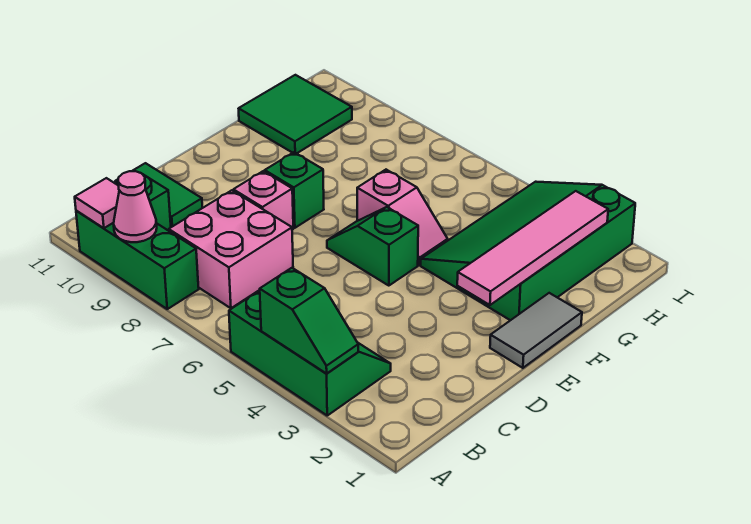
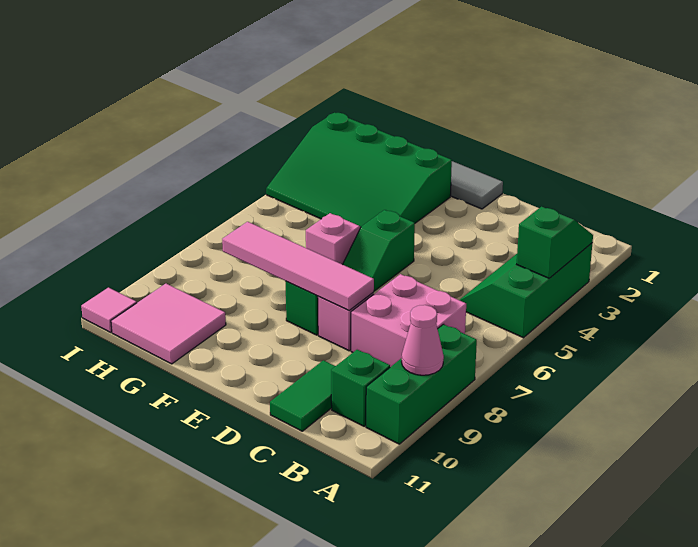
pink tile A10 level 2 -> pink tile I11 level 1
pink tile E2:H2 level 2 -> pink tile D8:G8 level 2
green tile G10:H11 level 1 -> pink tile G10:H11 level 1

